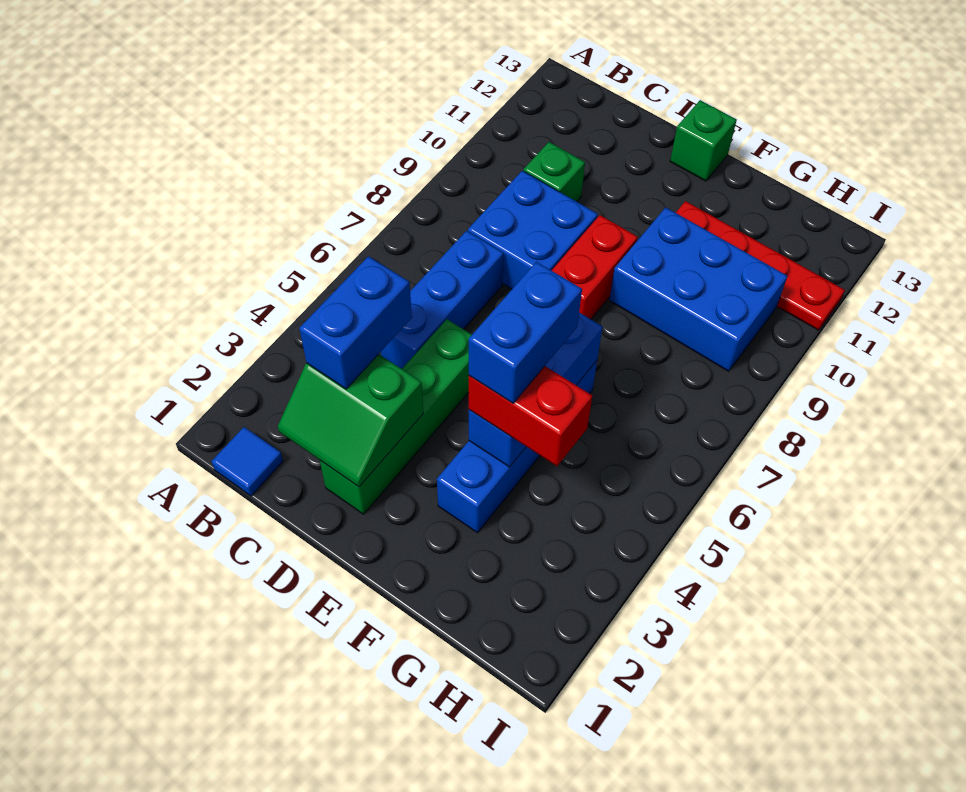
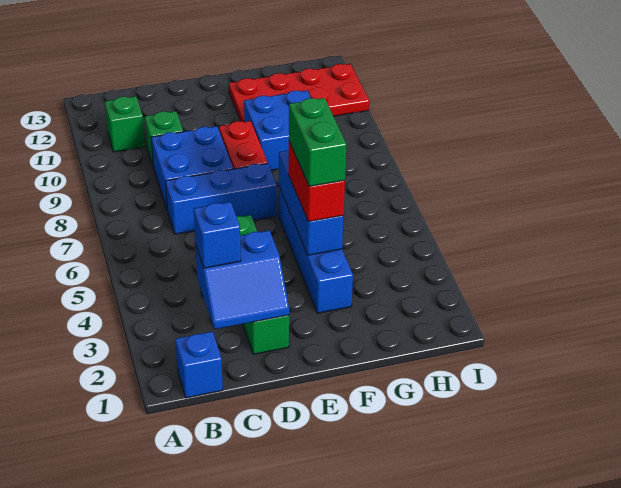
blue tile B1 level 1 -> blue brick B1 level 1
green slope C2:D3 level 2 top 3 -> blue slope C2:D3 level 2 top 3
blue brick C3:C4 level 3 -> blue brick C3 level 3
blue brick C5:C7 level 1 -> blue brick C7:E7 level 1
green brick E13 level 1 -> green brick B11 level 1
red brick F4:G4 level 3 -> red brick F4:F5 level 3
blue brick F4:F5 level 4 -> green brick F4:F5 level 4
blue brick F9:H10 level 1 -> blue brick F9:G10 level 1
red plate F11:I11 level 1 -> red plate F11:I12 level 1

